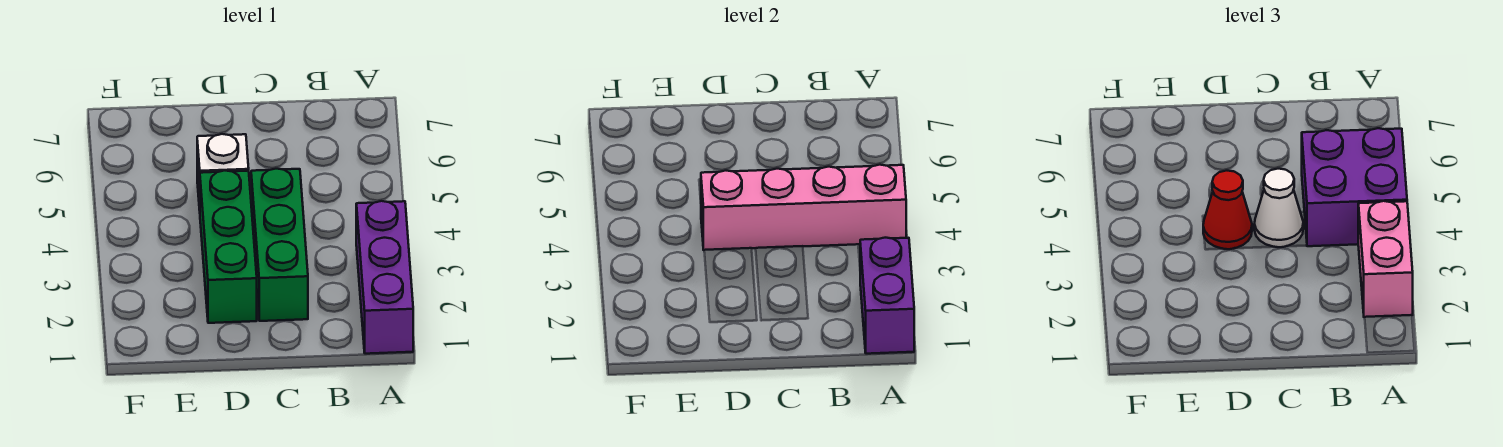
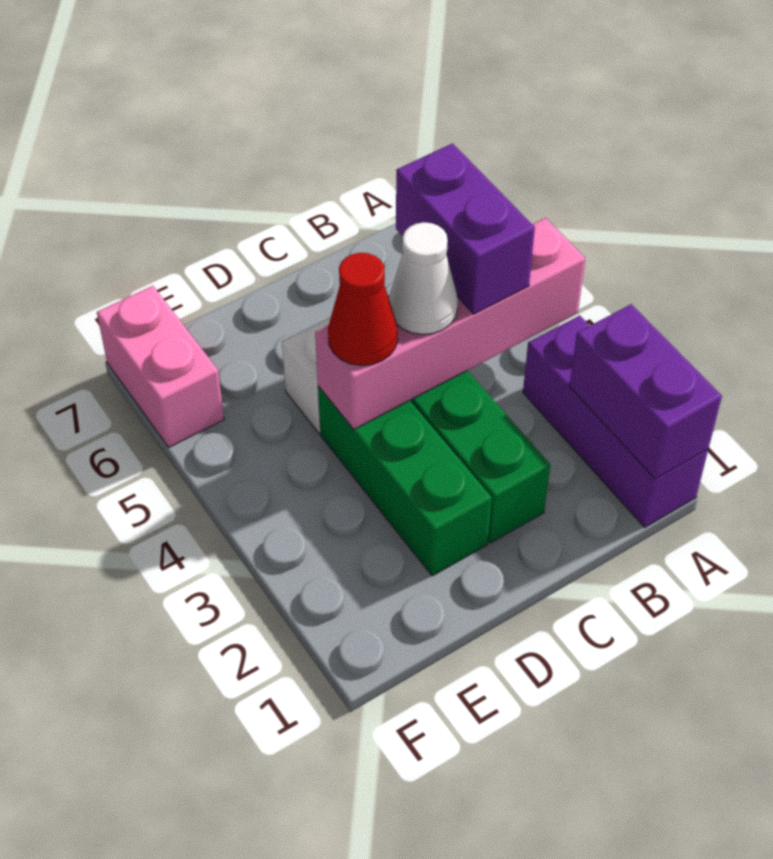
pink brick A2:A3 level 3 -> pink brick F6:F7 level 1
purple brick A4:B5 level 3 -> purple brick B4:B5 level 3

